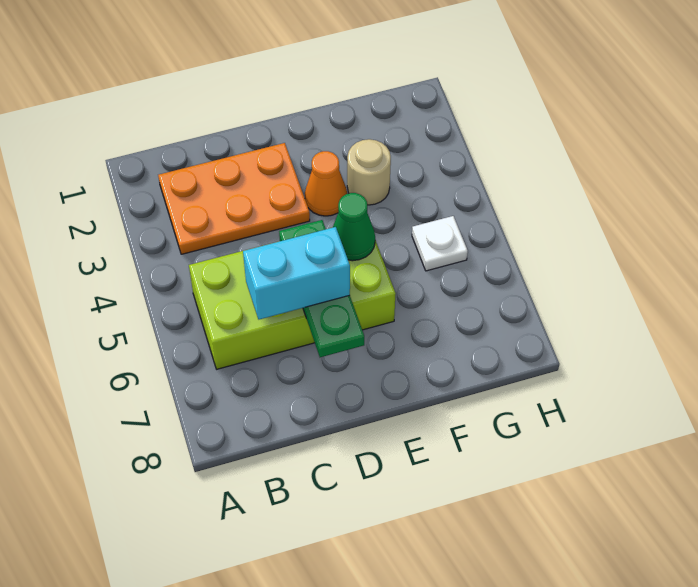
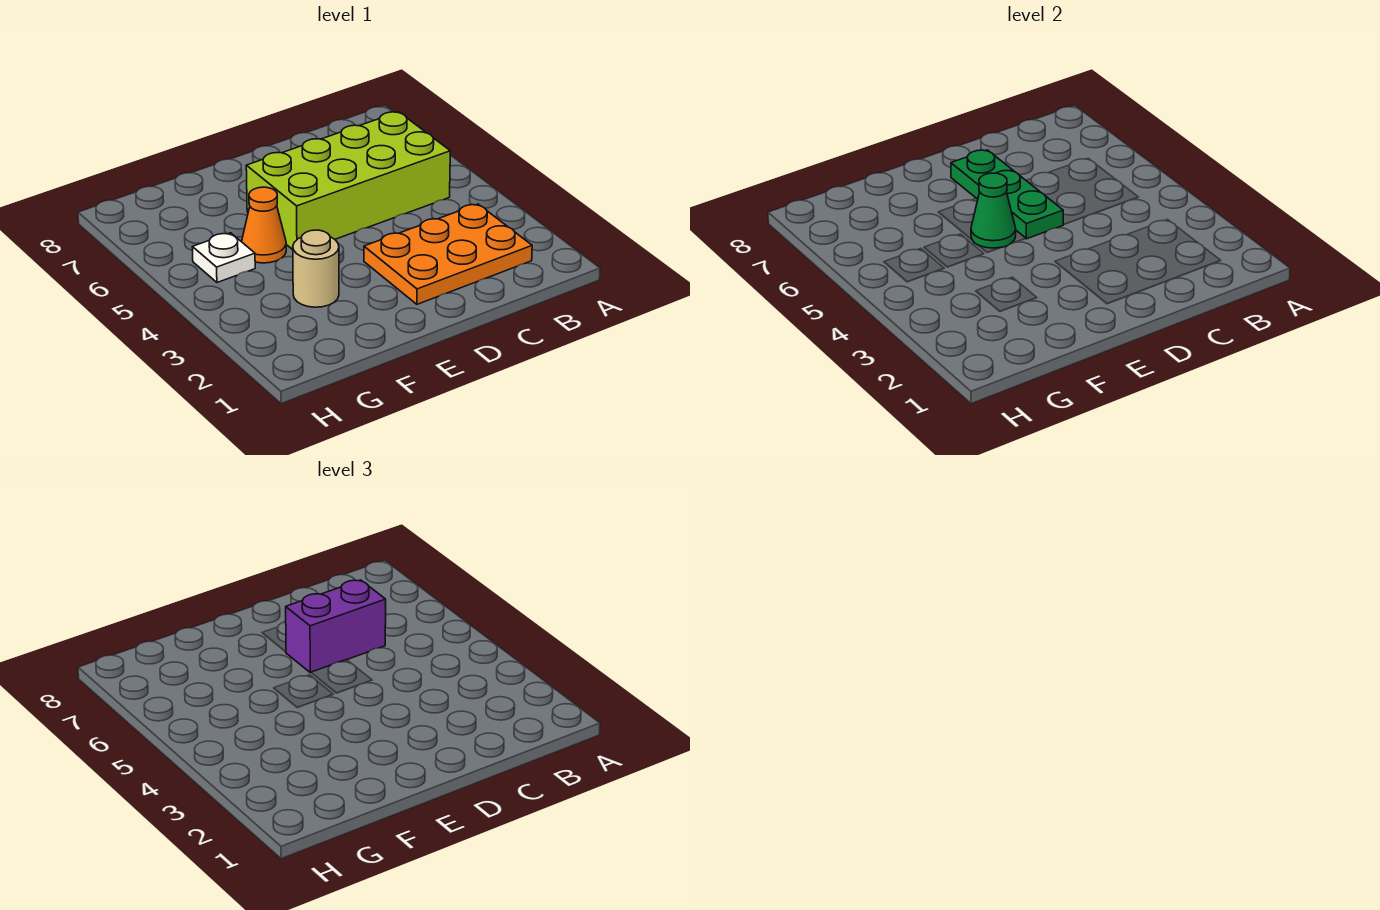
cyan brick C6:D6 level 3 -> purple brick C6:D6 level 3
orange cone E3 level 1 -> orange cone F5 level 1

